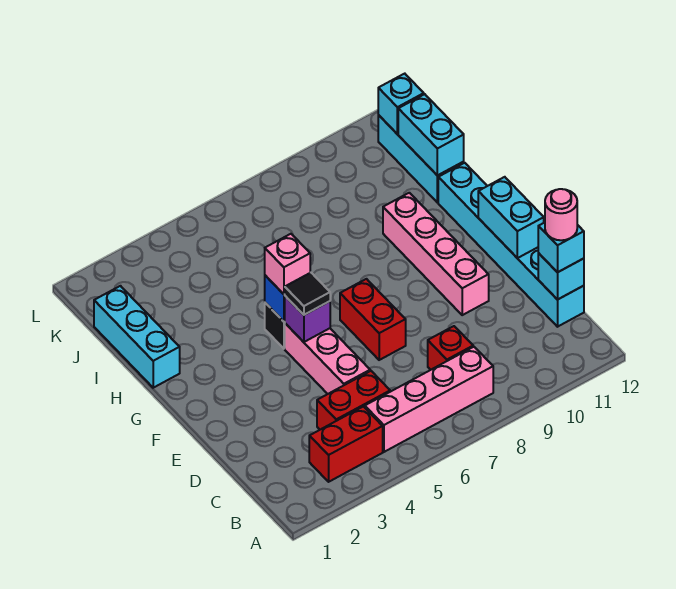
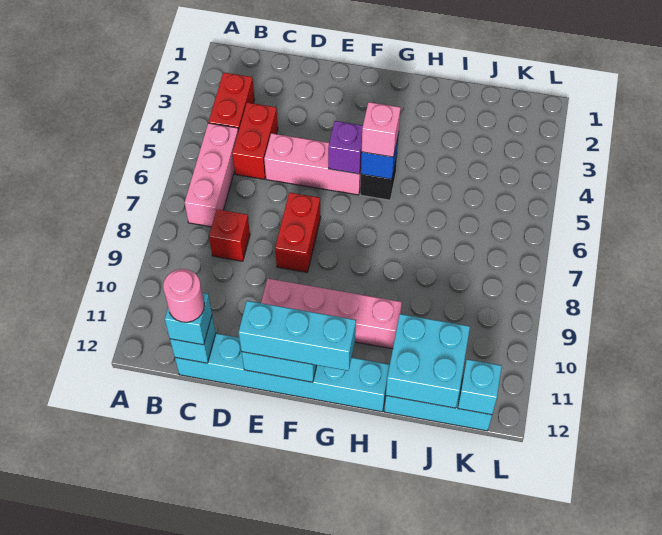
pink brick B5:B8 level 1 -> pink brick B5:B7 level 1
red brick E7:F7 level 1 -> red brick E7:E8 level 1
black tile F5 level 3 -> none
cyan brick H1:J1 level 1 -> cyan brick E12:G12 level 3
cyan brick I12:J12 level 2 -> cyan brick I11:J12 level 2

